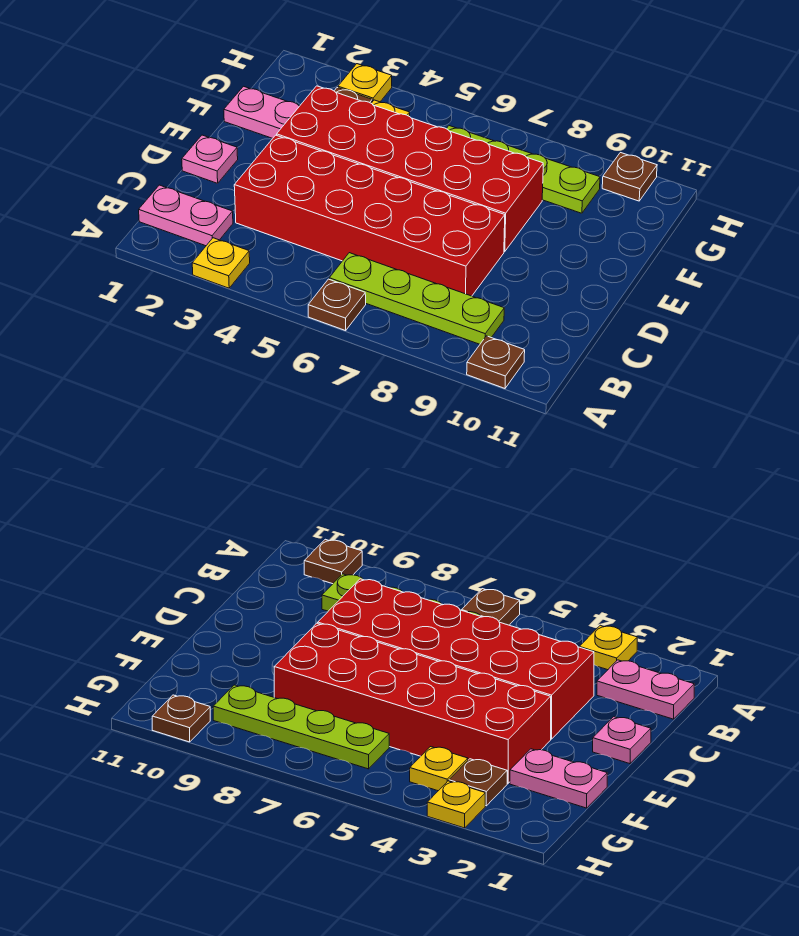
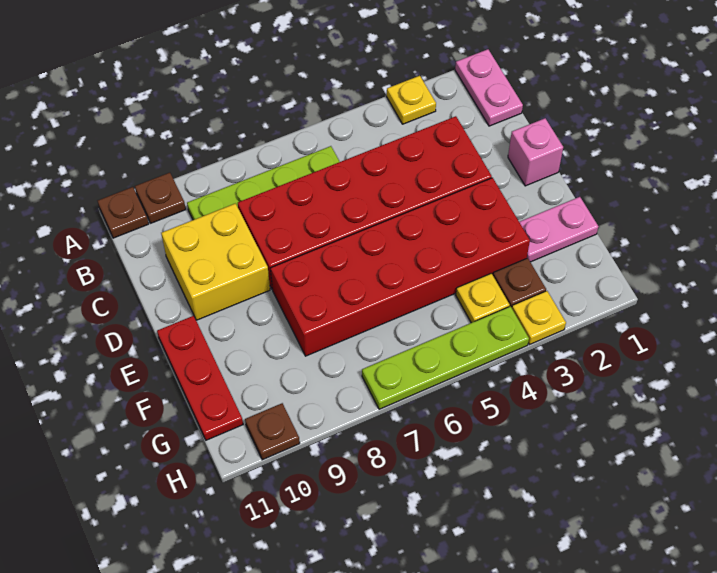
brown plate A6 level 1 -> brown plate A11 level 1
pink plate B1:B2 level 1 -> pink plate A1:B1 level 1
none -> yellow brick C9:D10 level 1
pink plate D1 level 1 -> pink brick D1 level 1
none -> red plate E11:G11 level 1
lime plate G6:G9 level 1 -> lime plate H4:H7 level 1

